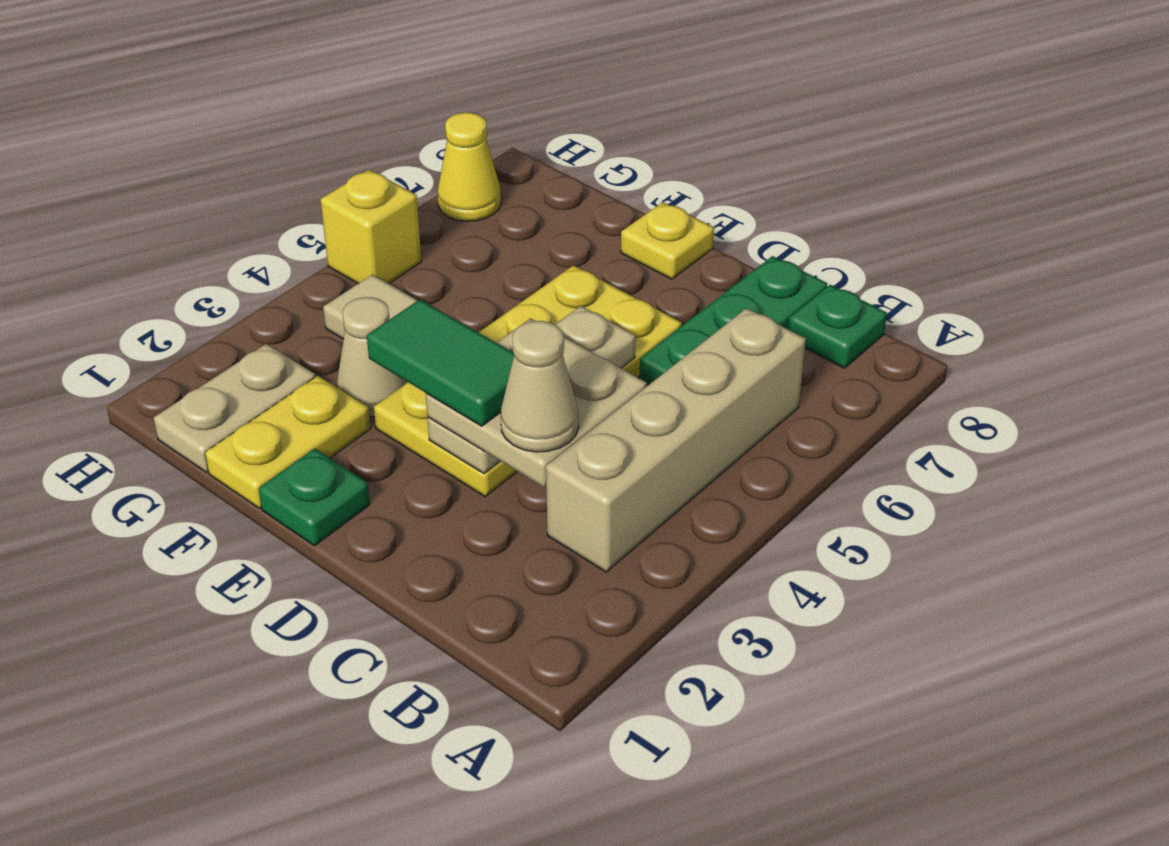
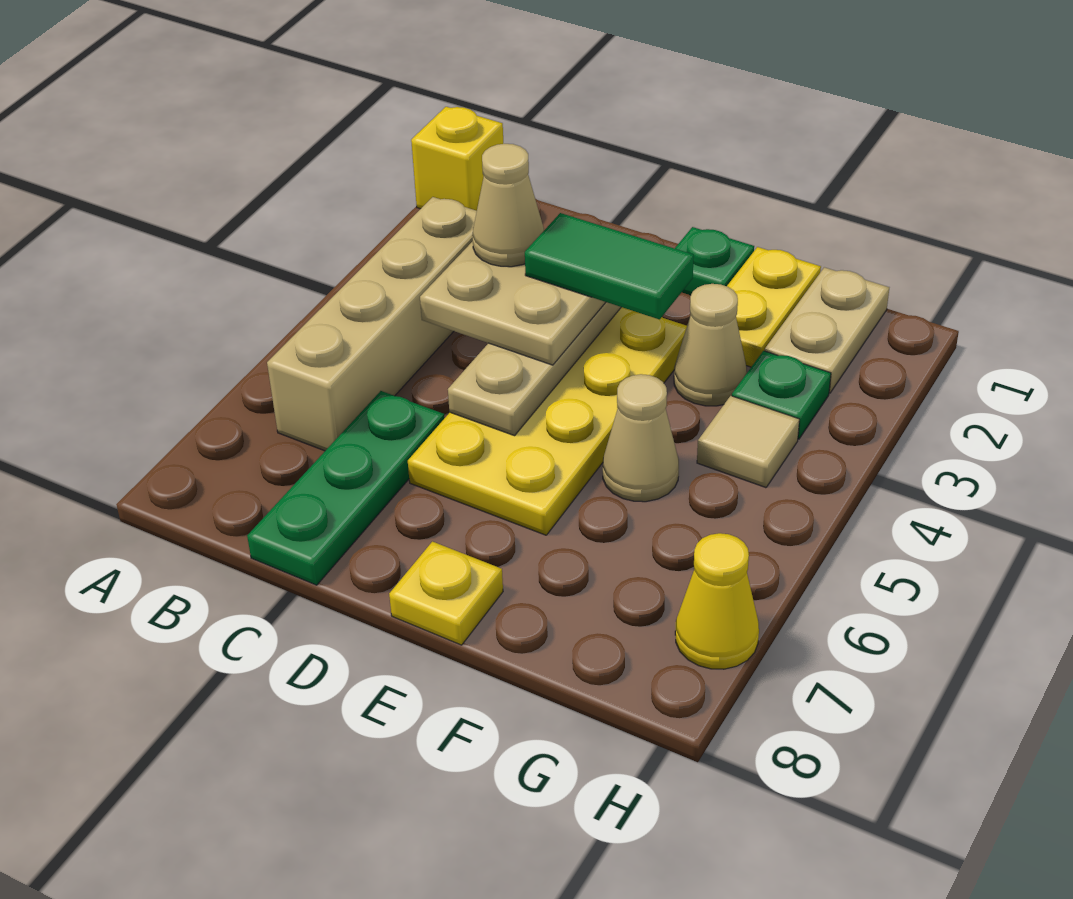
green plate B8 level 1 -> green plate G3 level 1
none -> tan cone F5 level 1
yellow brick H5 level 1 -> yellow brick A1 level 1

